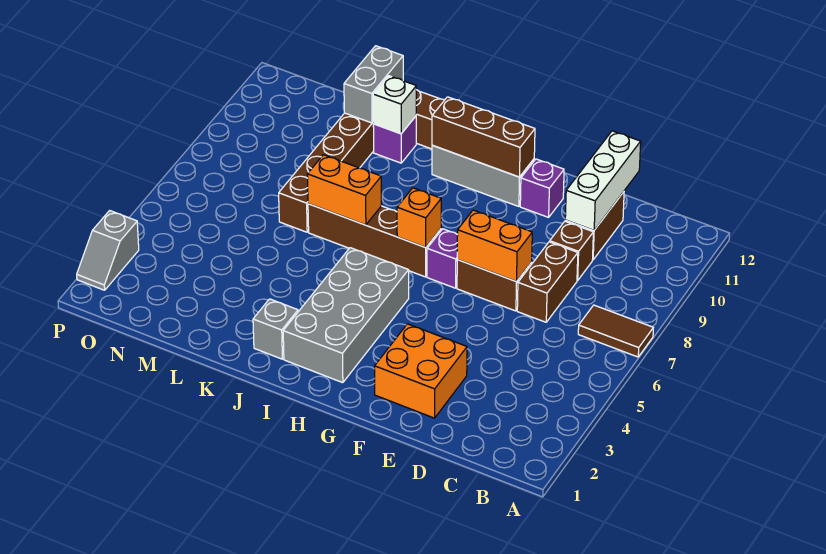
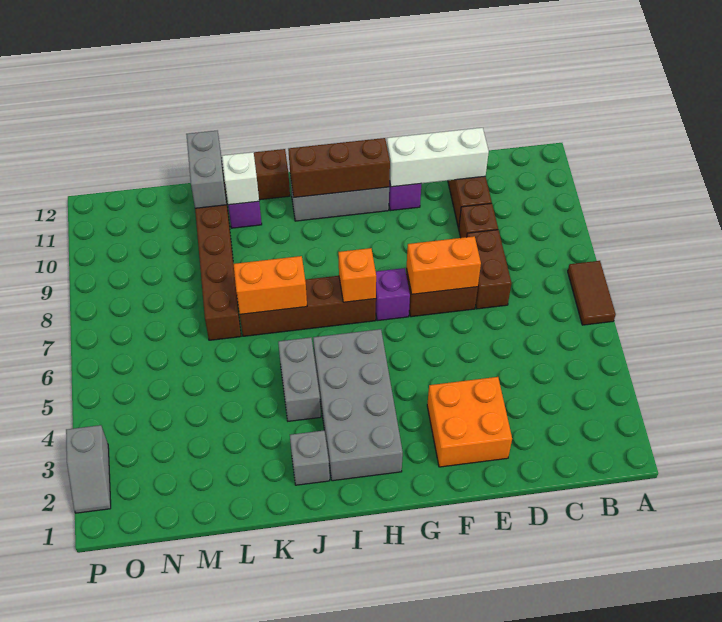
brown tile A7:B7 level 1 -> brown tile A6:A7 level 1
white brick D10:D12 level 2 -> white brick D11:F11 level 2
none -> grey brick J4:J5 level 1

